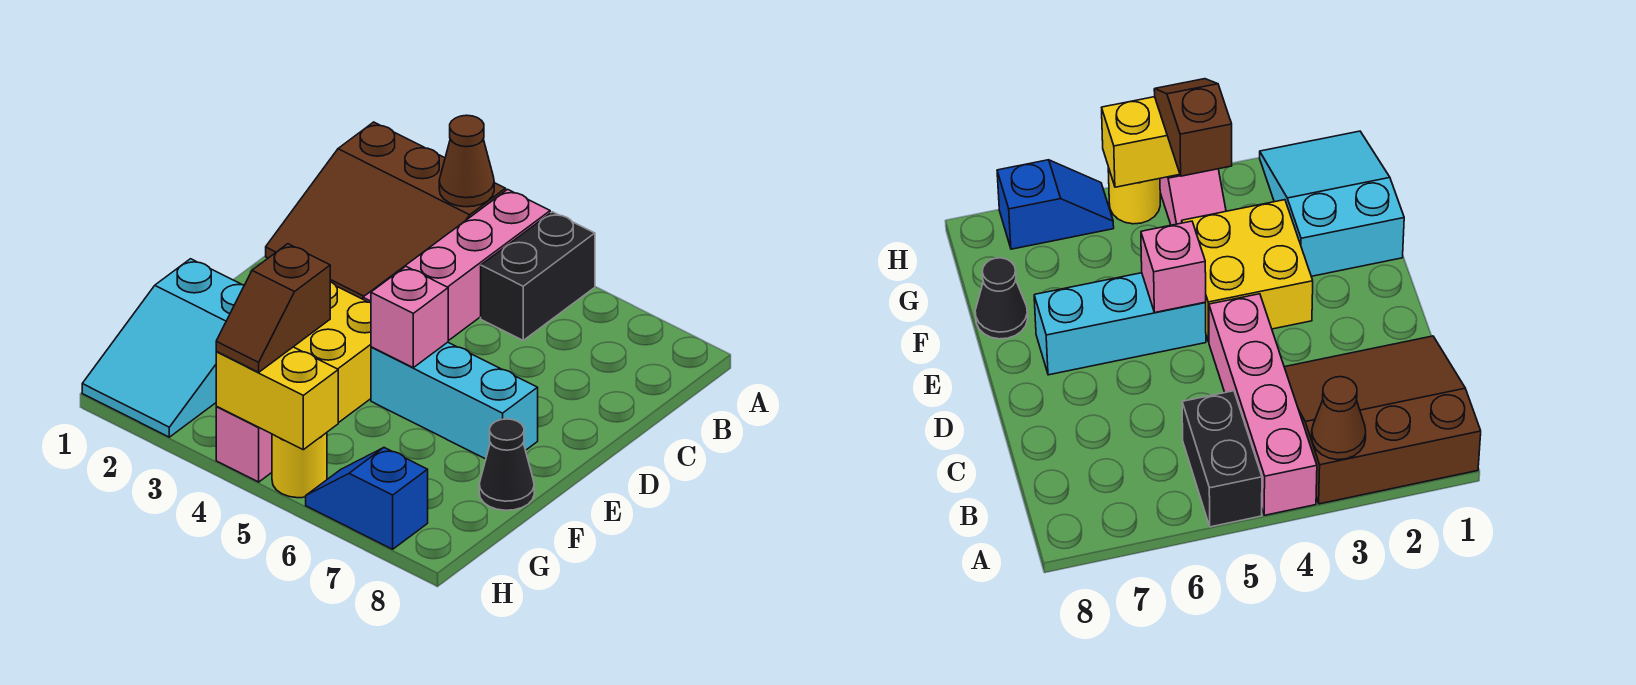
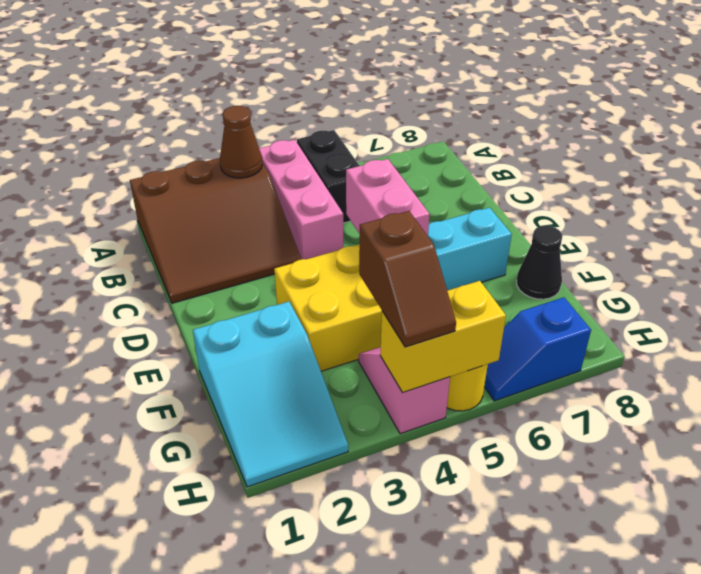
pink brick A4:D4 level 1 -> pink brick A4:C4 level 1
pink brick E5 level 2 -> pink brick D5:E5 level 2

